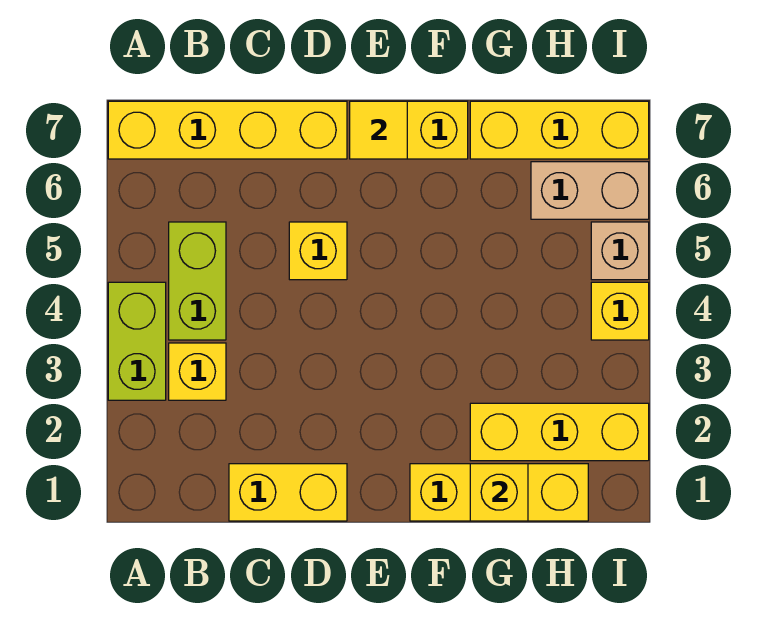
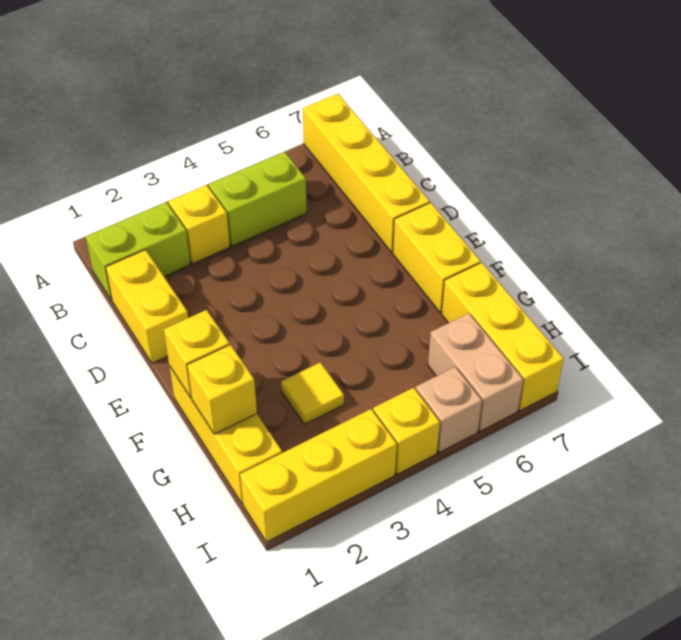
lime brick A3:A4 level 1 -> lime brick B1:B2 level 1
yellow brick D5 level 1 -> yellow brick F1 level 2
yellow tile E7 level 2 -> yellow tile G3 level 1
yellow brick G2:I2 level 1 -> yellow brick I1:I3 level 1

